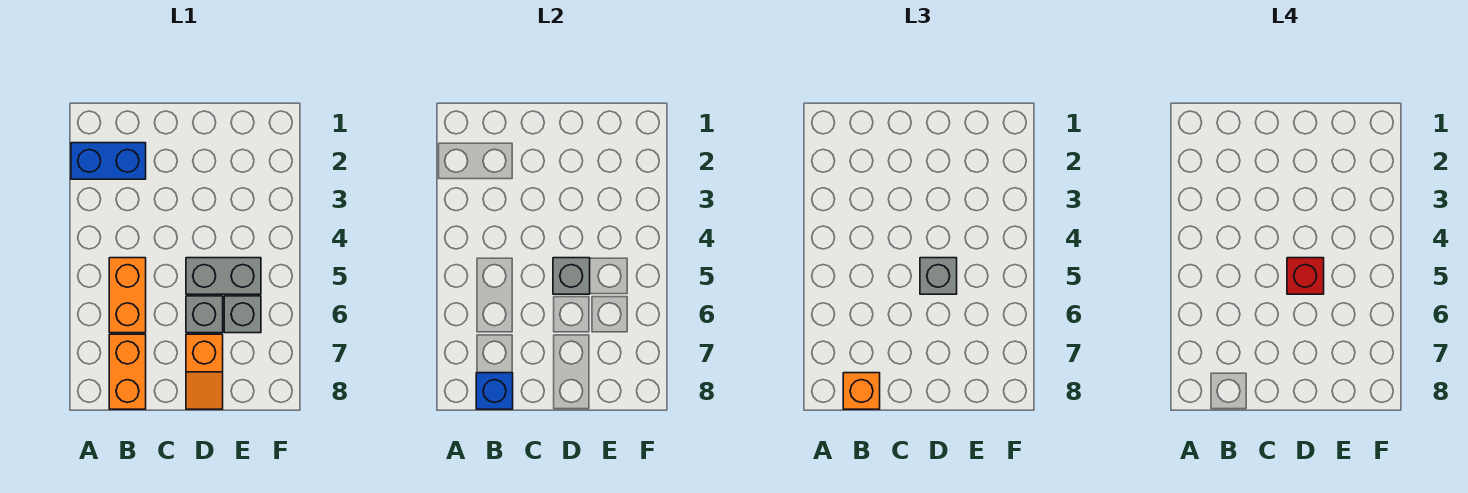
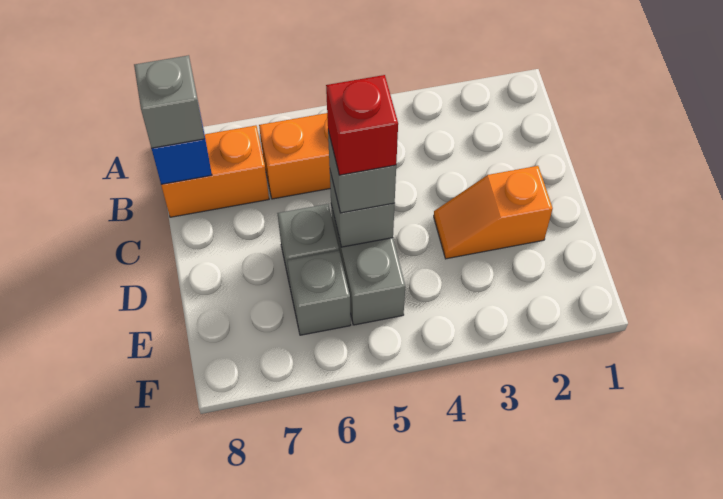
blue brick A2:B2 level 1 -> none
orange brick B8 level 3 -> grey brick B8 level 3
orange slope D7:D8 level 1 top 7 -> orange slope D2:D3 level 1 top 2

